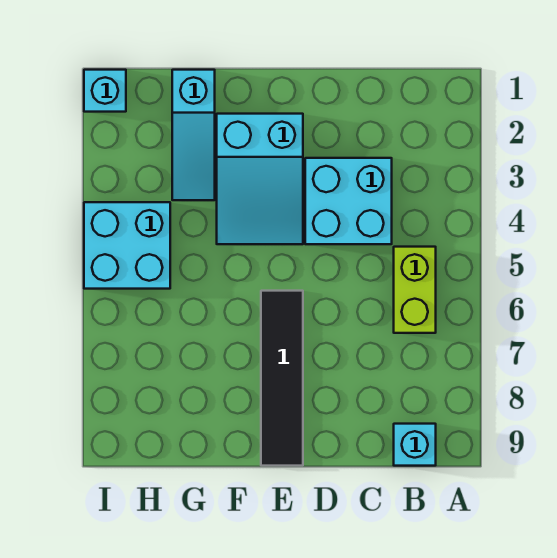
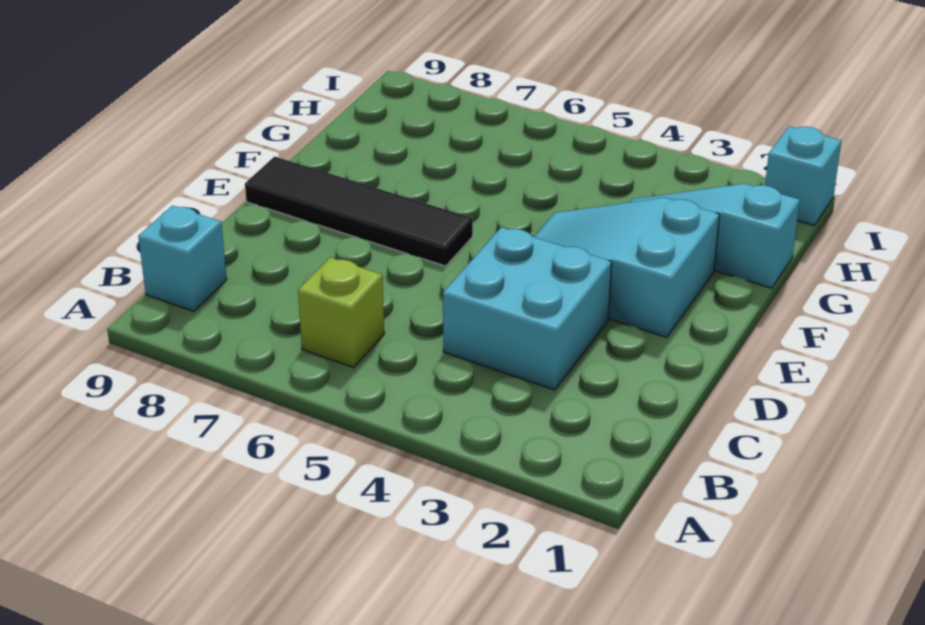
lime brick B5:B6 level 1 -> lime brick B6 level 1
cyan brick H4:I5 level 1 -> none

